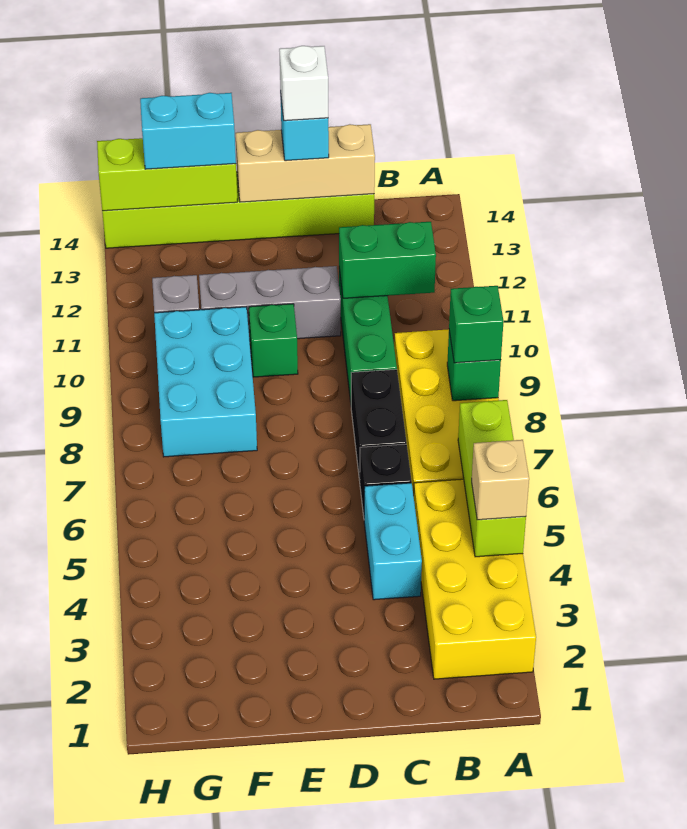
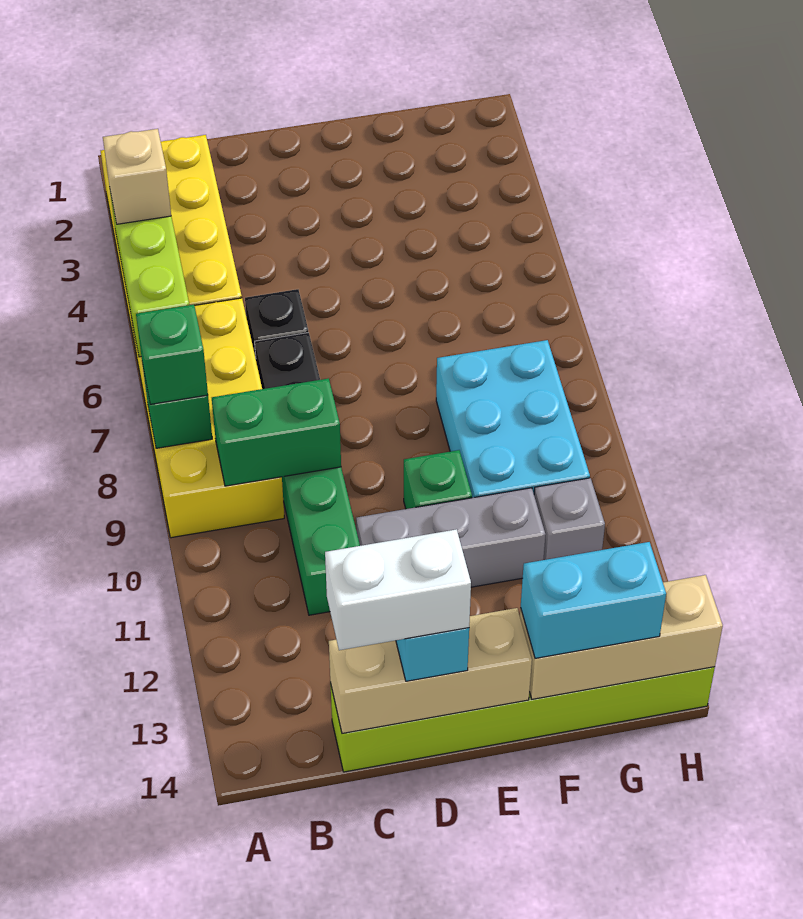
green brick B11:C11 level 2 -> green brick B9:C9 level 2
cyan brick C4:C5 level 1 -> none
white brick D14 level 4 -> white brick C14:D14 level 4
lime brick F14:H14 level 2 -> tan brick F14:H14 level 2

